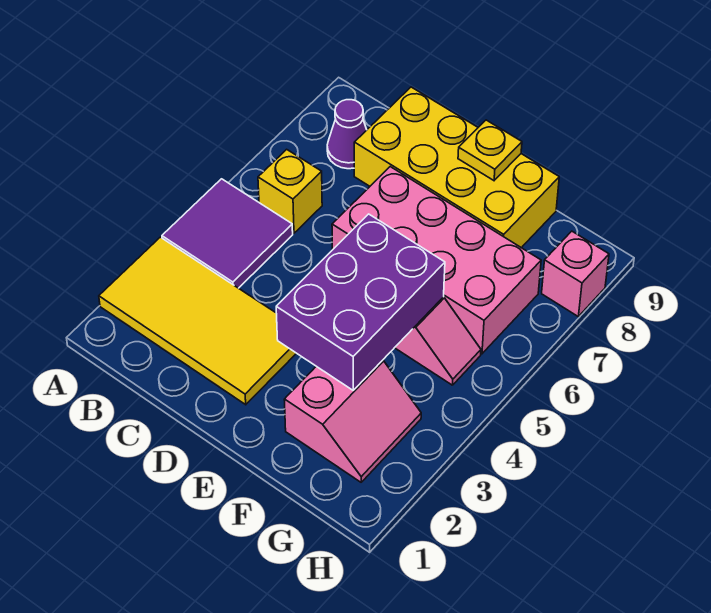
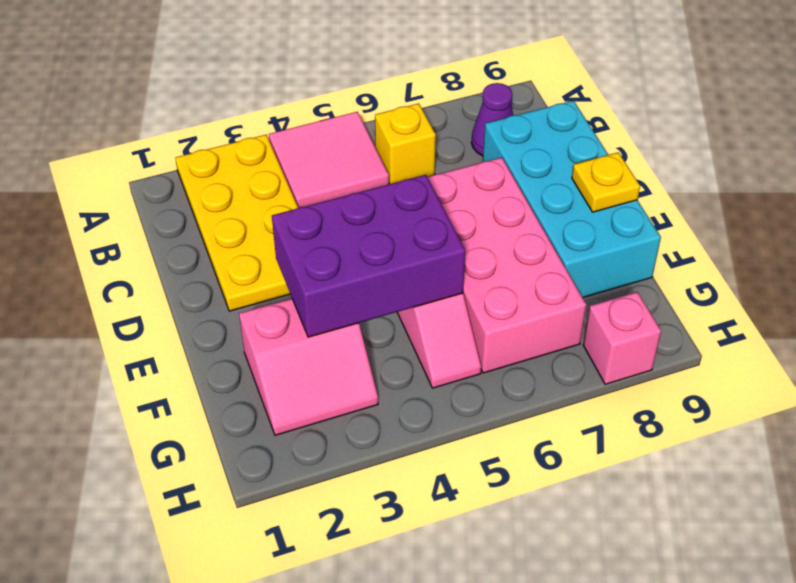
yellow tile A2:D3 level 1 -> yellow plate A2:D3 level 1
purple tile A4:B5 level 1 -> pink tile A4:B5 level 1
yellow brick C8:F9 level 1 -> cyan brick C8:F9 level 1

